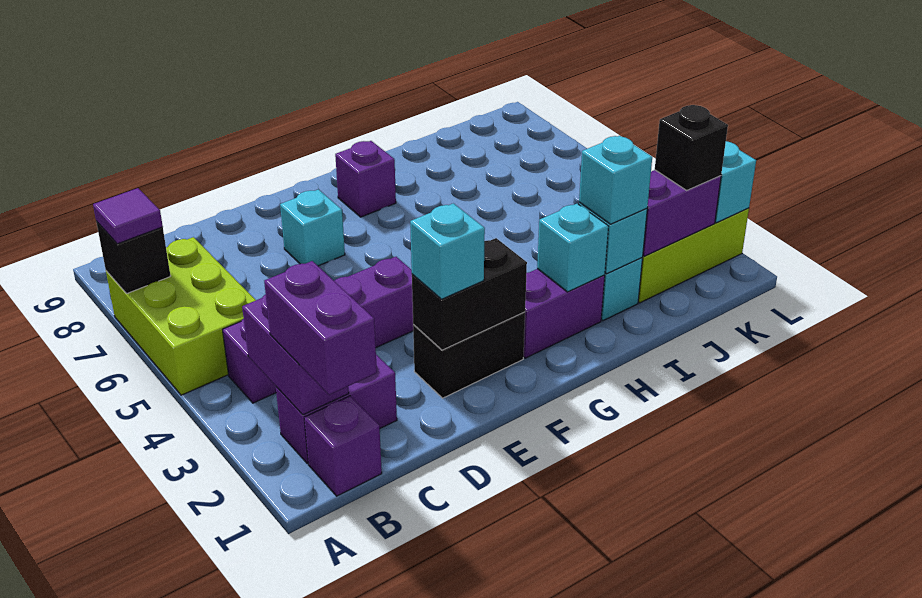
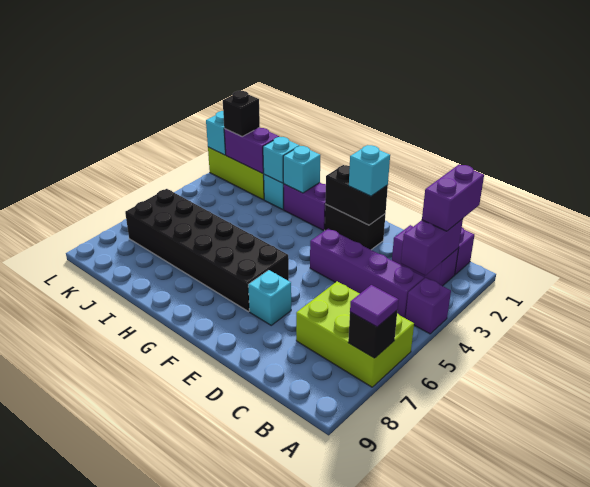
lime brick A5:B7 level 1 -> lime brick A6:C7 level 1
none -> black brick F6:K7 level 1
purple brick G8 level 1 -> purple brick A4 level 1
cyan brick I2 level 3 -> none

